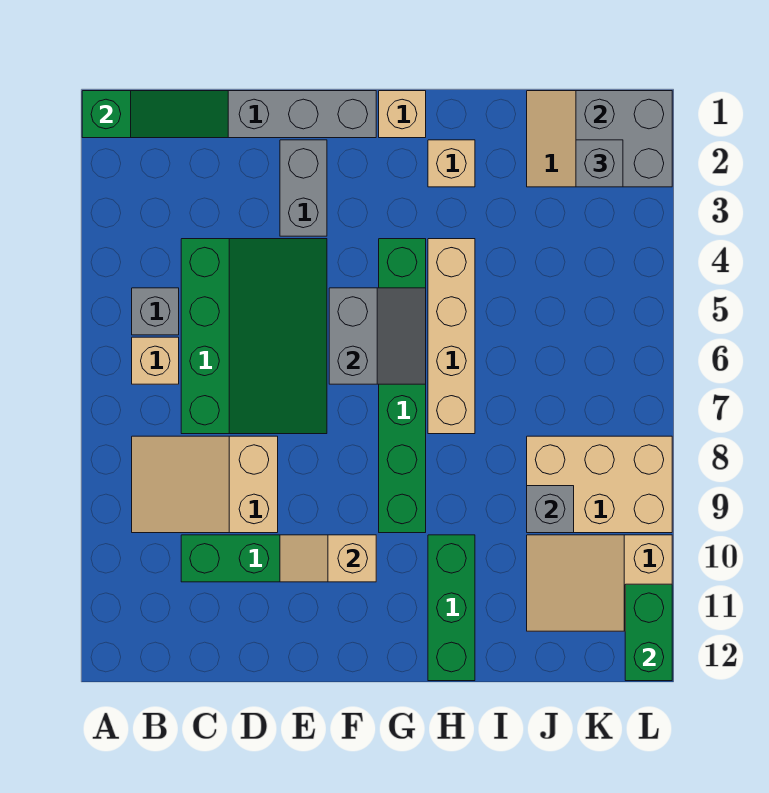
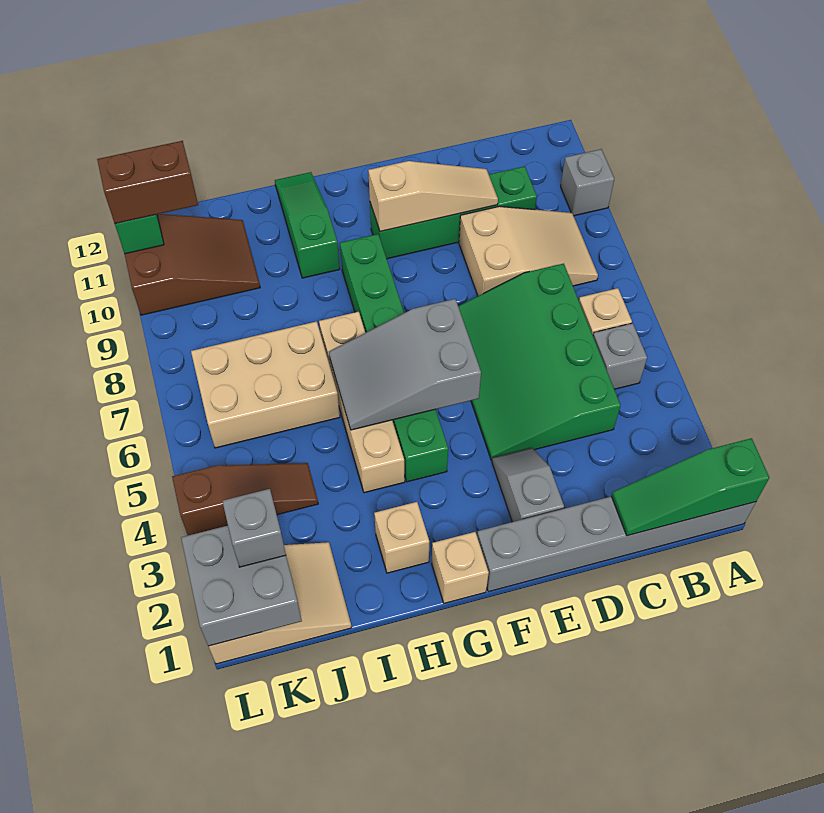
grey brick E2:E3 level 1 -> grey slope E2:E3 level 1 top 2
tan slope E10:F10 level 2 top F -> tan slope D10:F10 level 2 top F
grey slope F5:G6 level 2 top F -> grey slope F5:H6 level 2 top F
green brick H10:H12 level 1 -> green slope H10:H12 level 1 top 10
none -> brown slope J4:L4 level 1 top L
tan brick J8:L9 level 1 -> tan brick I6:K7 level 1
grey brick J9 level 2 -> grey brick A10 level 1
tan slope J10:L11 level 1 top L -> brown slope J10:L11 level 1 top L
none -> brown brick K11:L11 level 3

